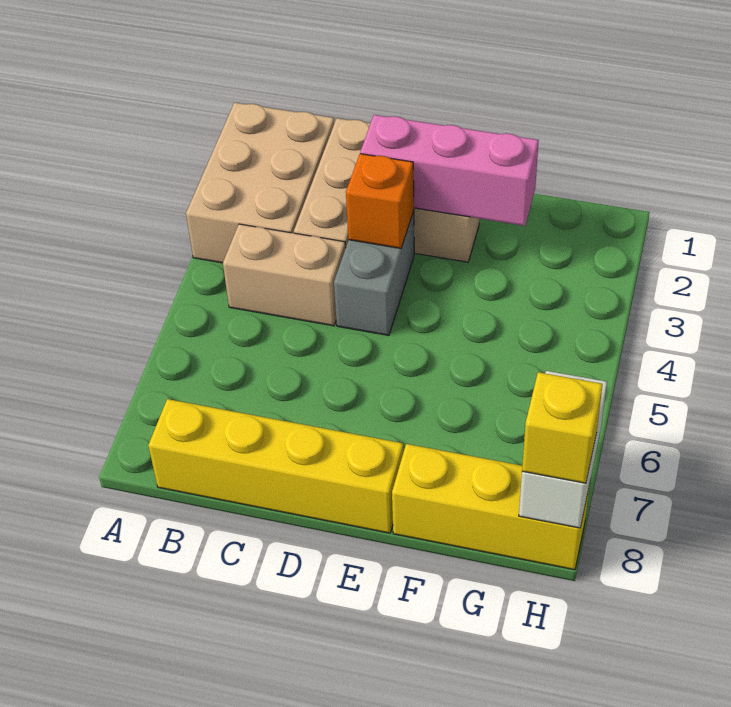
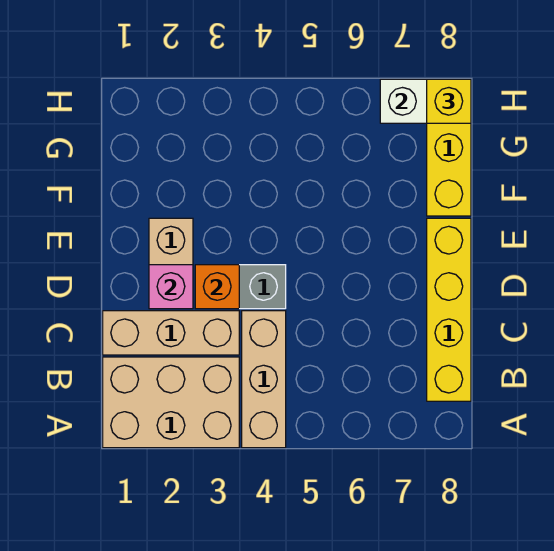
tan brick B4:C4 level 1 -> tan brick A4:C4 level 1
pink brick D2:F2 level 2 -> pink brick D2 level 2

